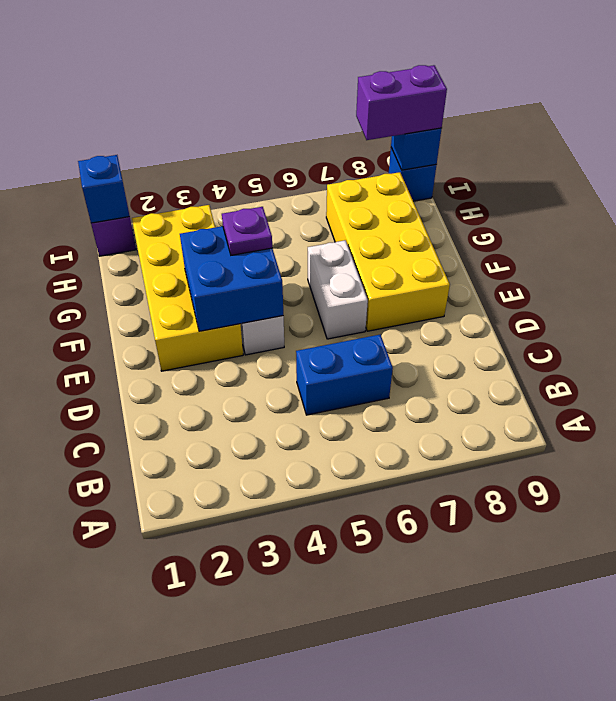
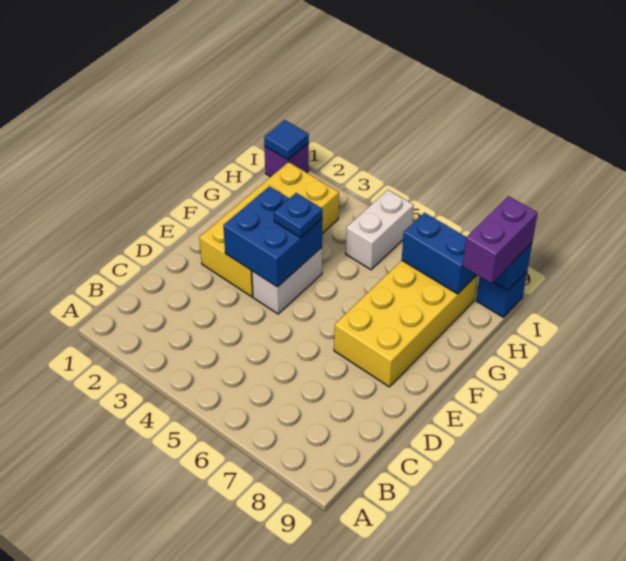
blue brick C5:C6 level 1 -> blue brick H7:H8 level 2
white brick E6:F6 level 1 -> white brick H5:I5 level 1
purple plate F4 level 3 -> blue plate F4 level 3
blue brick I1 level 2 -> blue tile I1 level 2
purple brick I8:I9 level 3 -> purple brick H9:I9 level 3

